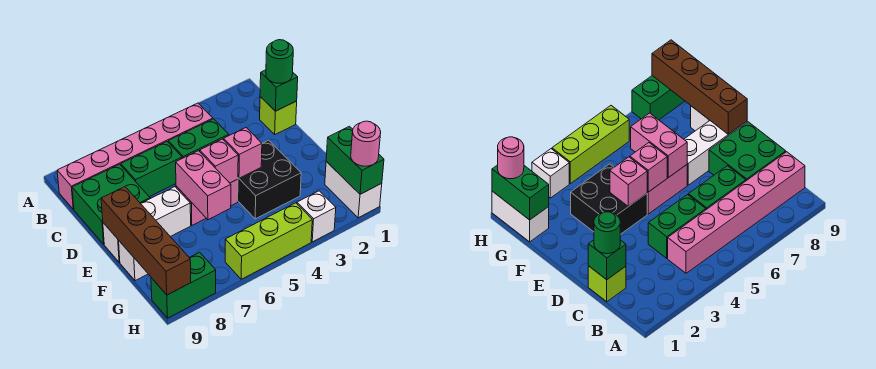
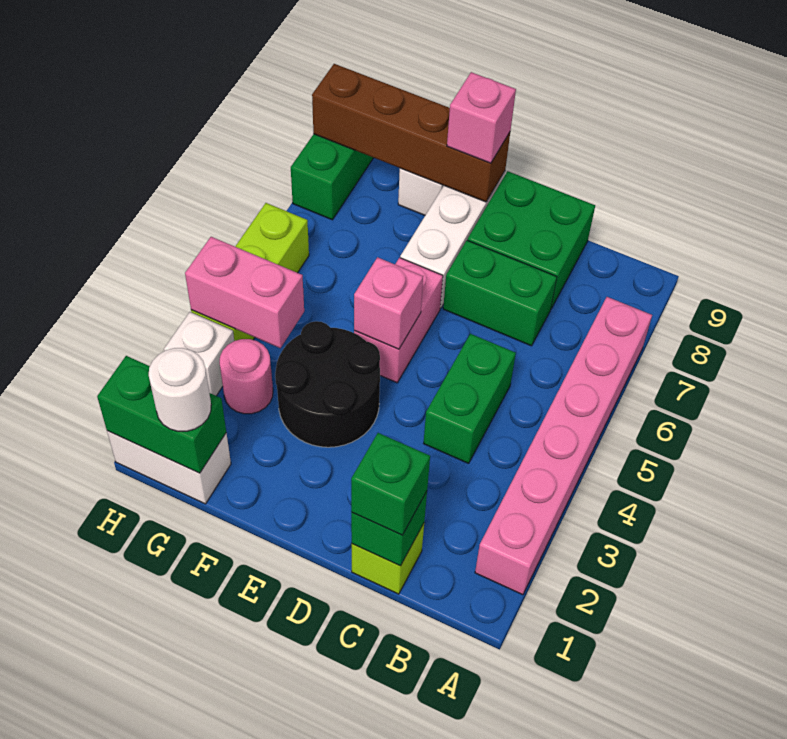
pink brick B4:B9 level 1 -> pink brick A2:A7 level 1
green round brick C1 level 3 -> green brick C1 level 3
green brick C6:C7 level 1 -> green brick C7:D7 level 1
black brick E3:F4 level 1 -> black round brick E3:F4 level 1
pink brick E4 level 2 -> pink brick E9 level 3
pink brick E6:F6 level 2 -> pink brick G4:H4 level 2
none -> white round brick G1 level 3
pink round brick H1 level 3 -> pink round brick G3 level 1

